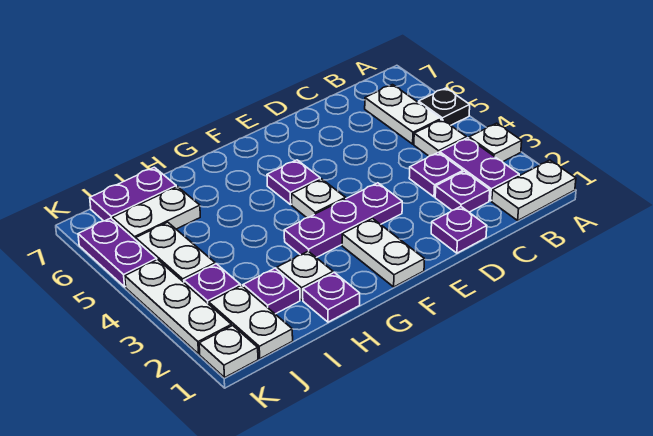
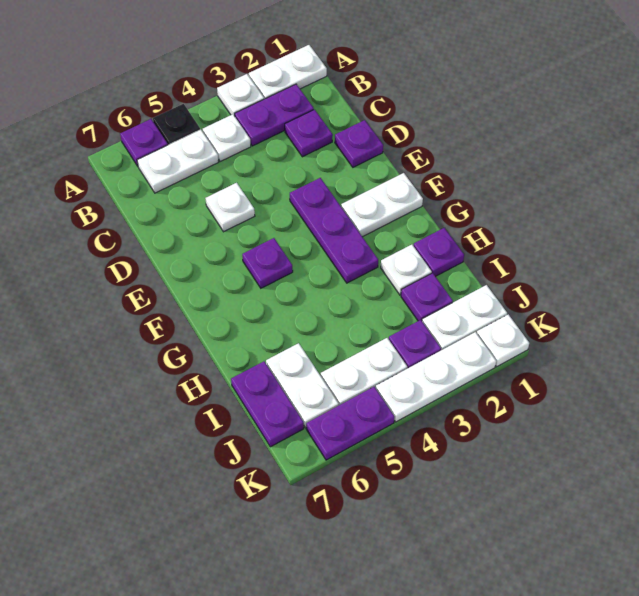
white plate A1:B1 level 1 -> white plate A1:A2 level 1
purple plate C3 level 1 -> purple plate A6 level 1
white plate F4 level 1 -> white plate D5 level 1

